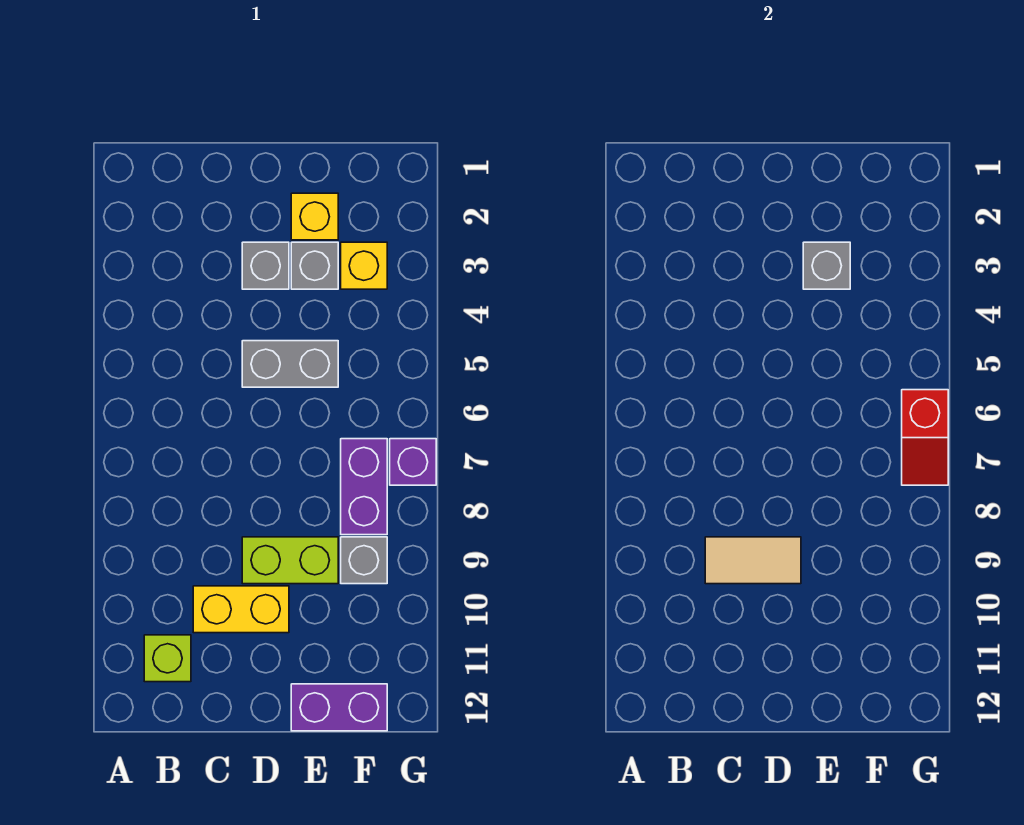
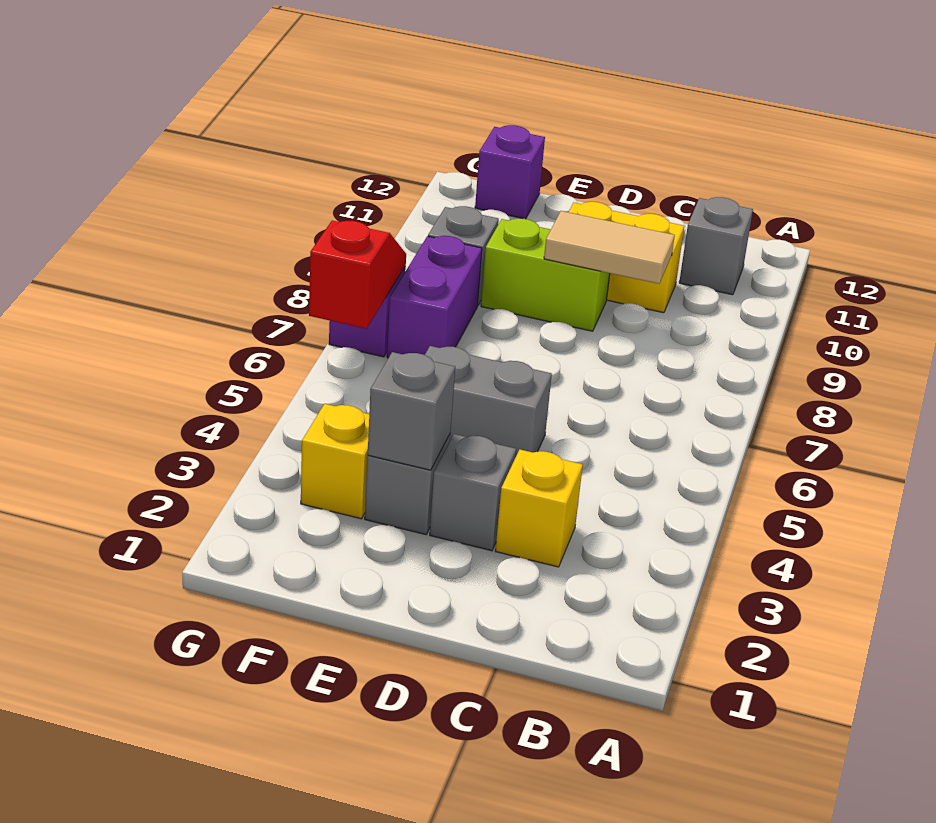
lime brick B11 level 1 -> grey brick B11 level 1
yellow brick E2 level 1 -> yellow brick C3 level 1
purple brick E12:F12 level 1 -> purple brick F12 level 1

